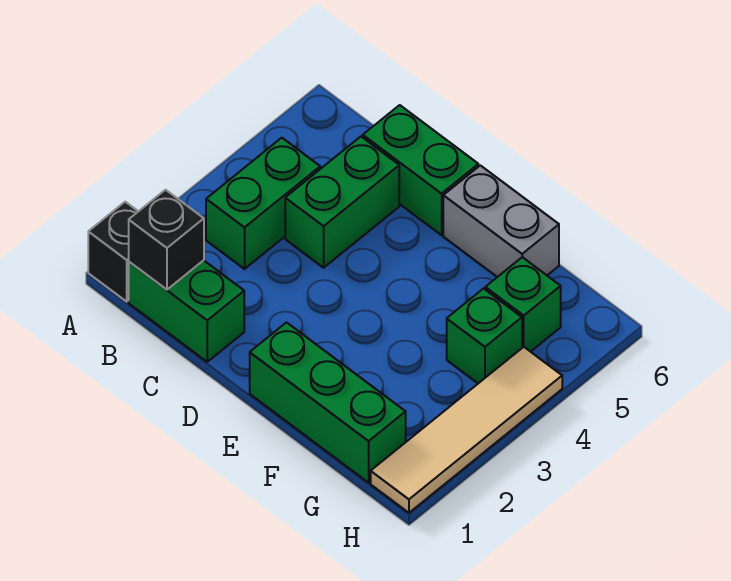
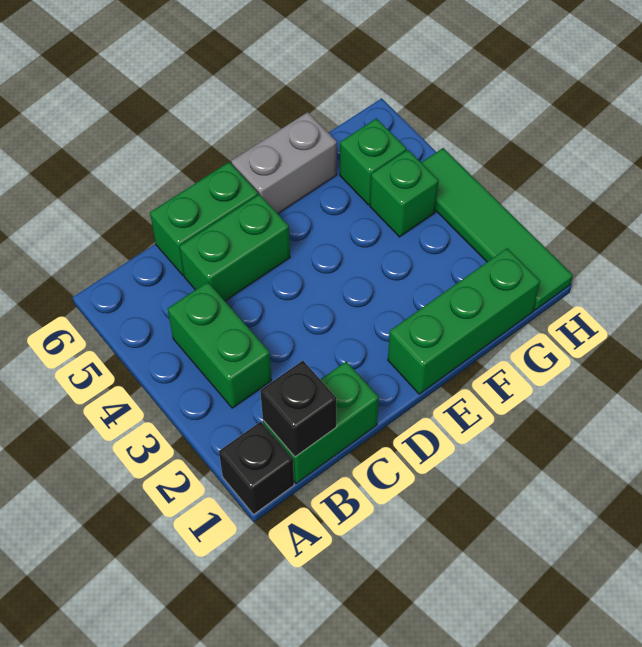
green brick C4:C5 level 1 -> green brick C5:D5 level 1
tan tile H1:H4 level 1 -> green tile H1:H4 level 1

